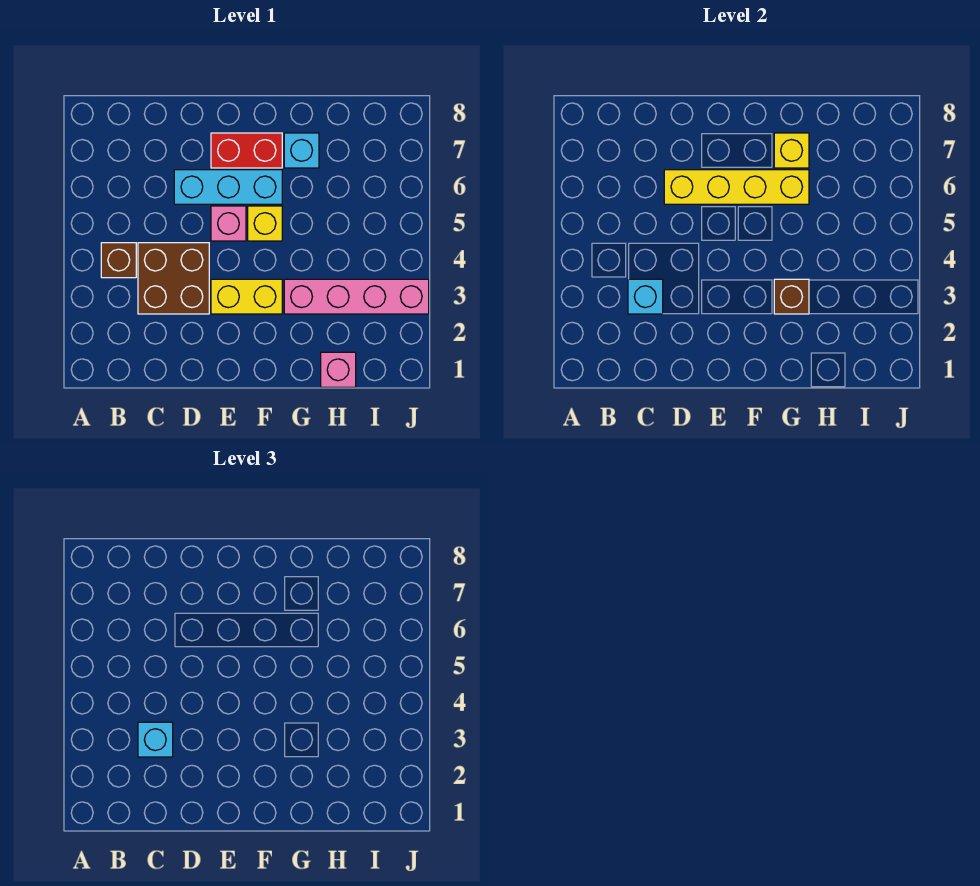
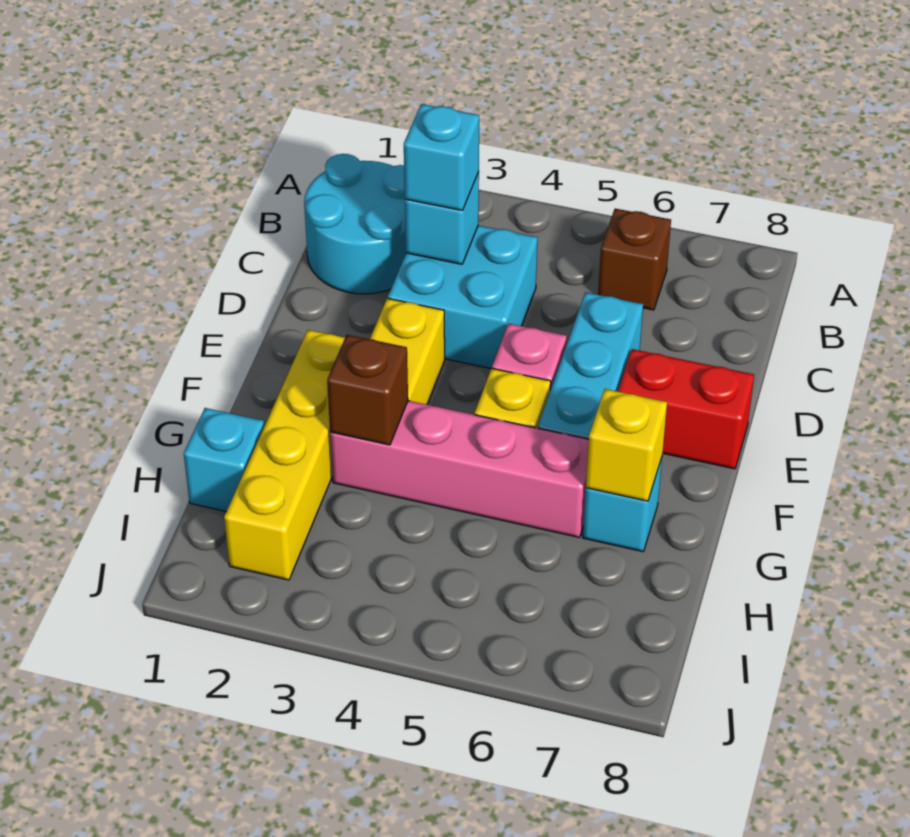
none -> cyan round brick B1:C2 level 1
brown brick B4 level 1 -> brown brick B6 level 1
brown brick C3:D4 level 1 -> cyan brick C3:D4 level 1
yellow brick D6:G6 level 2 -> yellow brick F2:I2 level 1
red brick E7:F7 level 1 -> red brick E7:E8 level 1
pink brick G3:J3 level 1 -> pink brick G3:G6 level 1
pink brick H1 level 1 -> cyan brick H1 level 1

